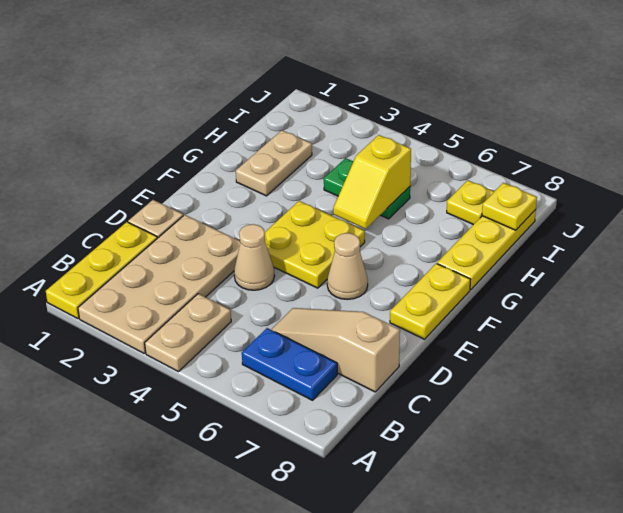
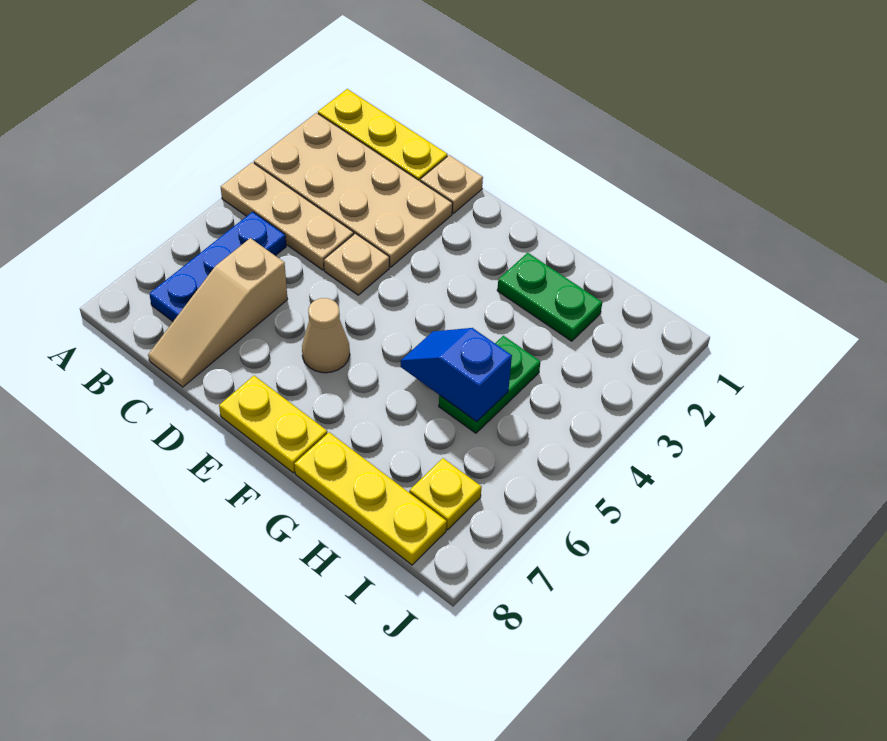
tan plate A4:B4 level 1 -> tan plate A4:C4 level 1
blue plate B6:B7 level 1 -> blue plate B5:B7 level 1
tan slope C6:C8 level 1 top 8 -> tan slope C6:C8 level 1 top 6
tan cone D4 level 1 -> tan plate D4 level 1
yellow plate E4:F5 level 1 -> none
tan plate G2:H2 level 1 -> green plate G2:H2 level 1
yellow slope G5:H5 level 2 top H -> blue slope G5:H5 level 2 top H
yellow plate I8 level 2 -> none

